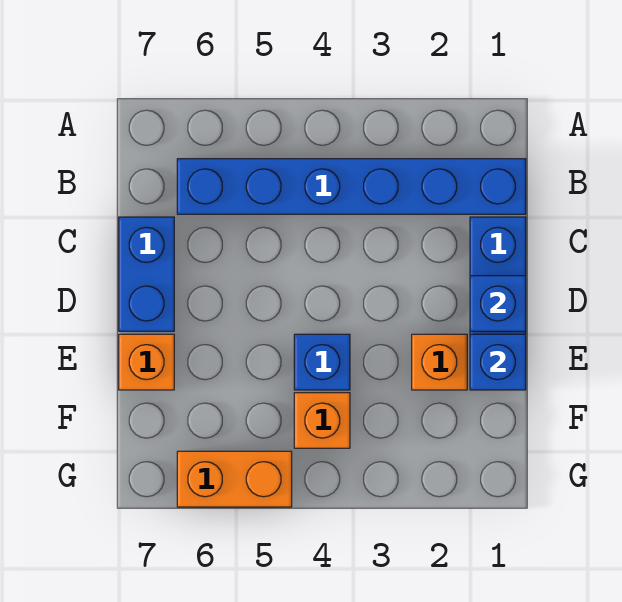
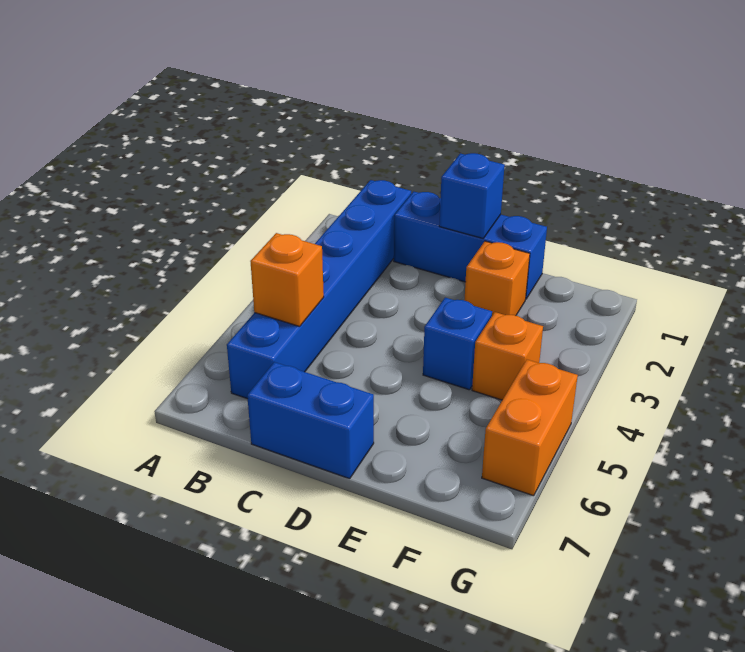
blue brick E1 level 2 -> none
orange brick E7 level 1 -> orange brick B5 level 2

